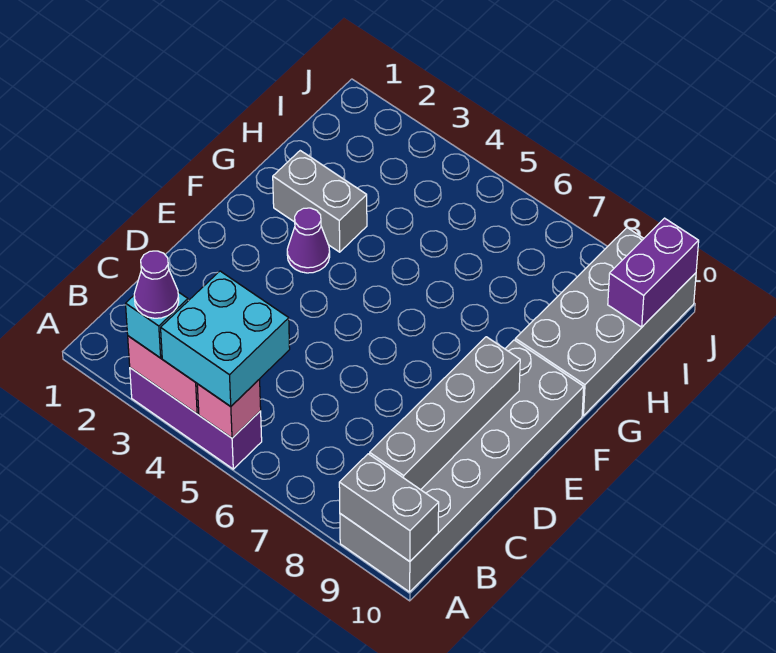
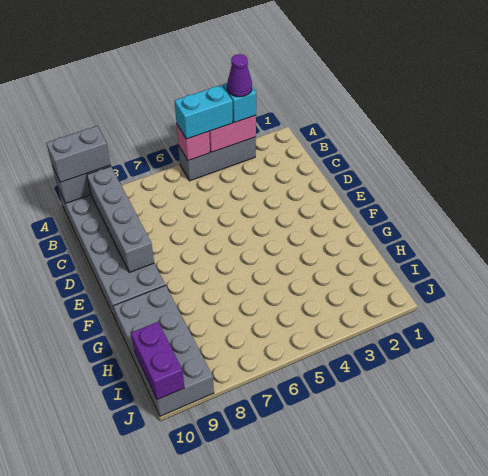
purple brick A3:A5 level 1 -> grey brick A3:A5 level 1
cyan brick A4:B5 level 3 -> cyan brick A4:A5 level 3
purple cone F3 level 1 -> none
grey brick G2:G3 level 1 -> grey brick A9:A10 level 3

